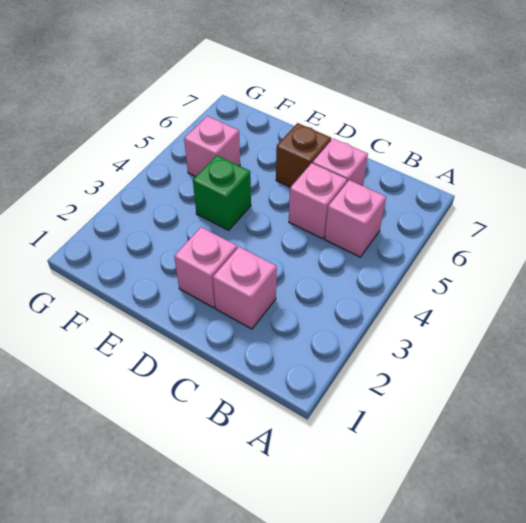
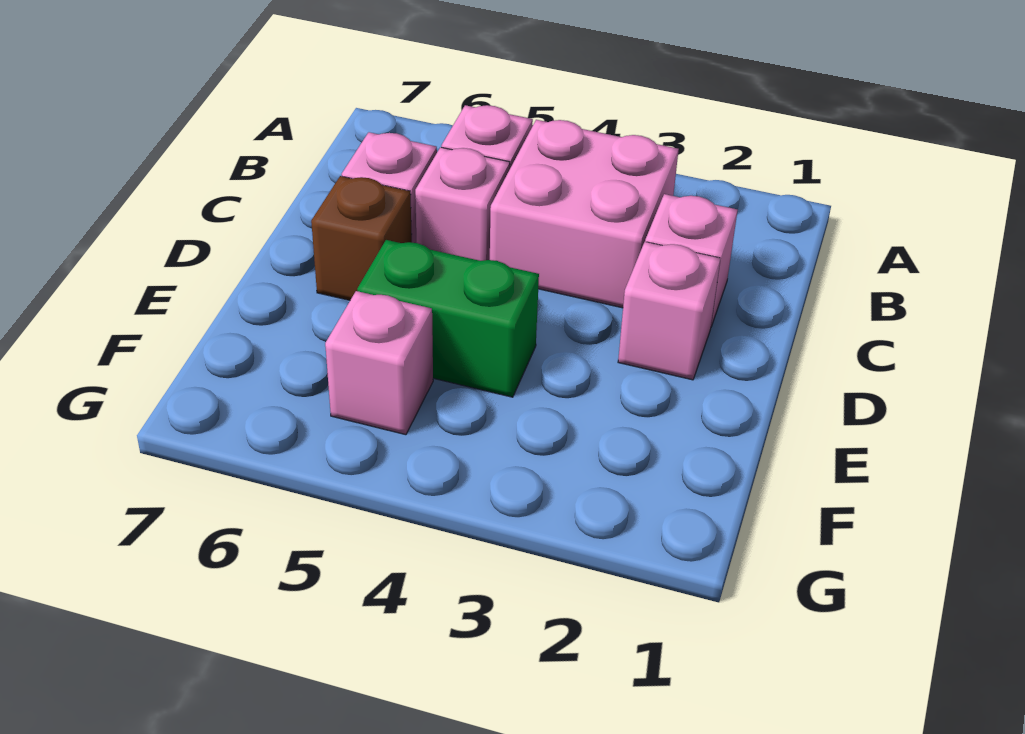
none -> pink brick B3:C4 level 1
green brick E4 level 1 -> green brick E4:E5 level 1

